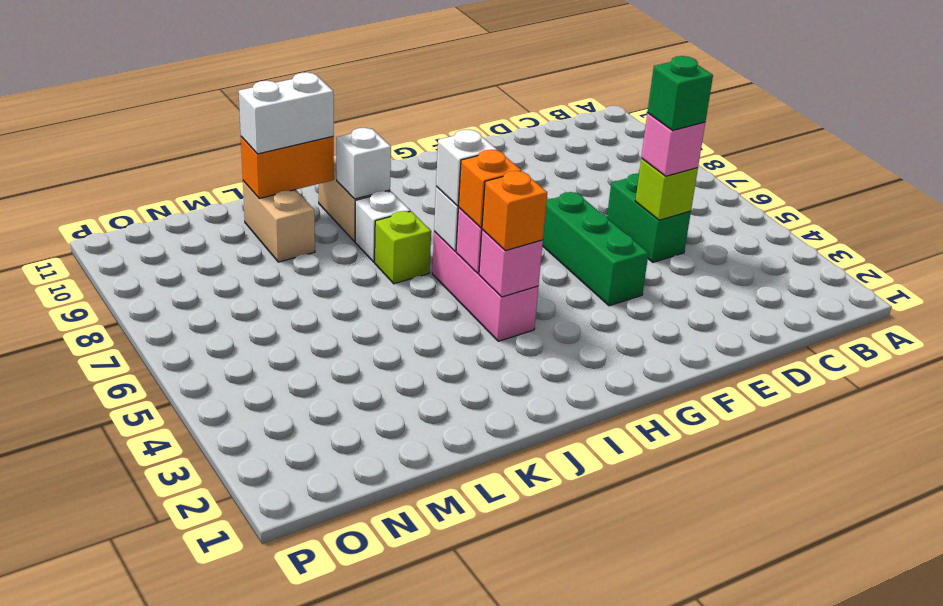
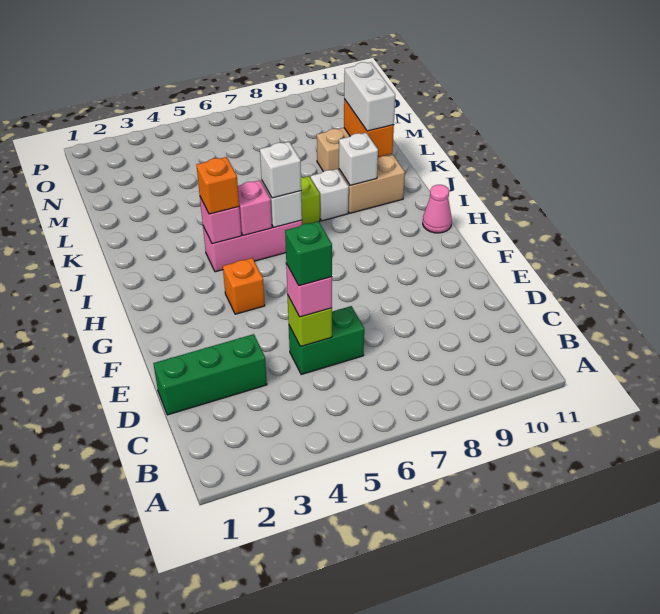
green brick F4:F6 level 1 -> green brick D1:D3 level 1
none -> pink cone H11 level 1
orange brick I5 level 3 -> orange brick G4 level 1

